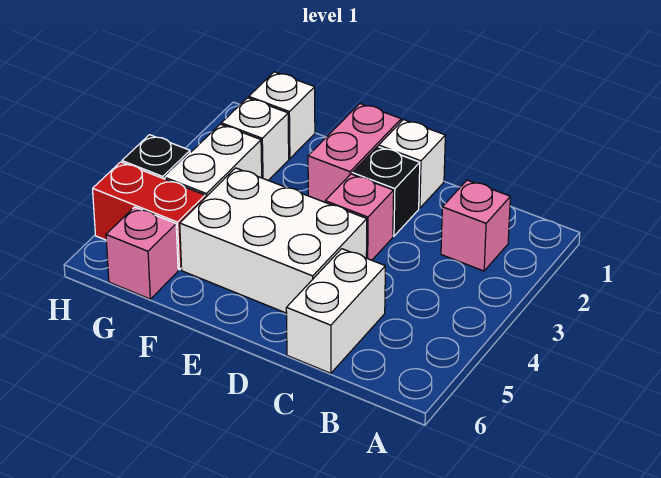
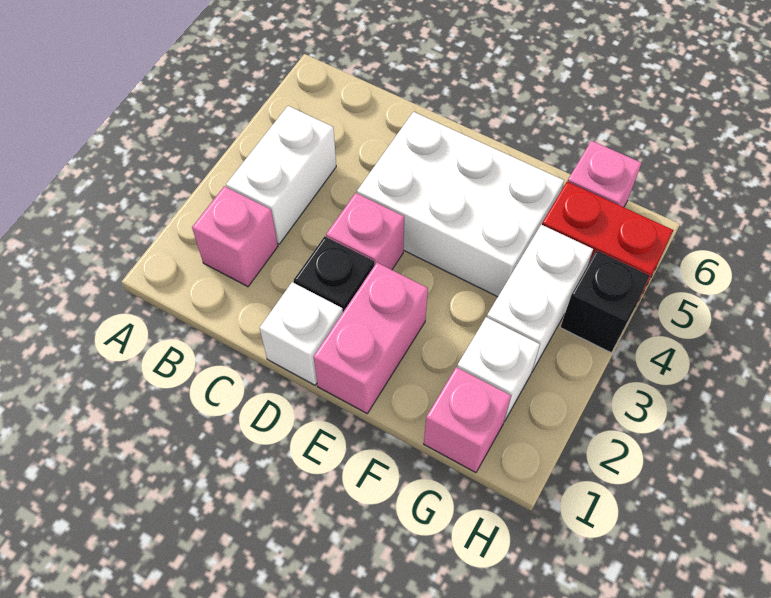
white brick C5:C6 level 1 -> white brick B3:B4 level 1
white brick G1 level 1 -> pink brick G1 level 1

